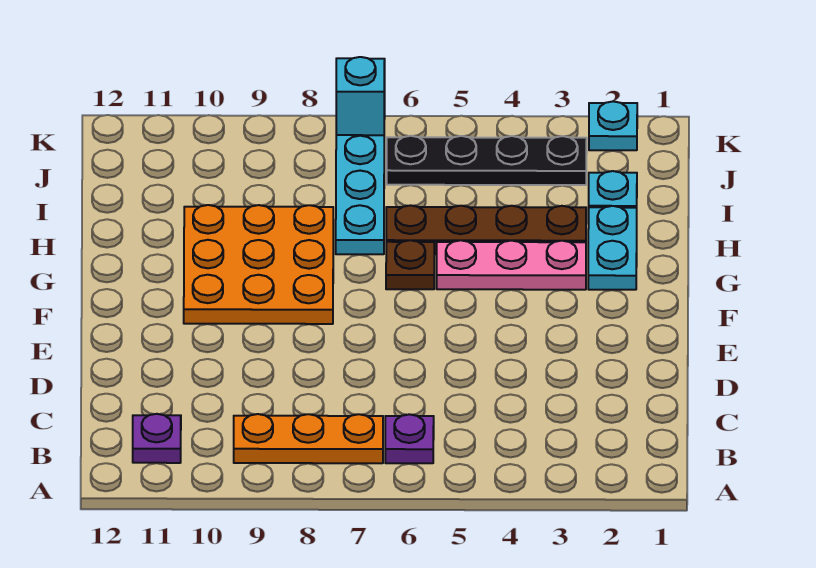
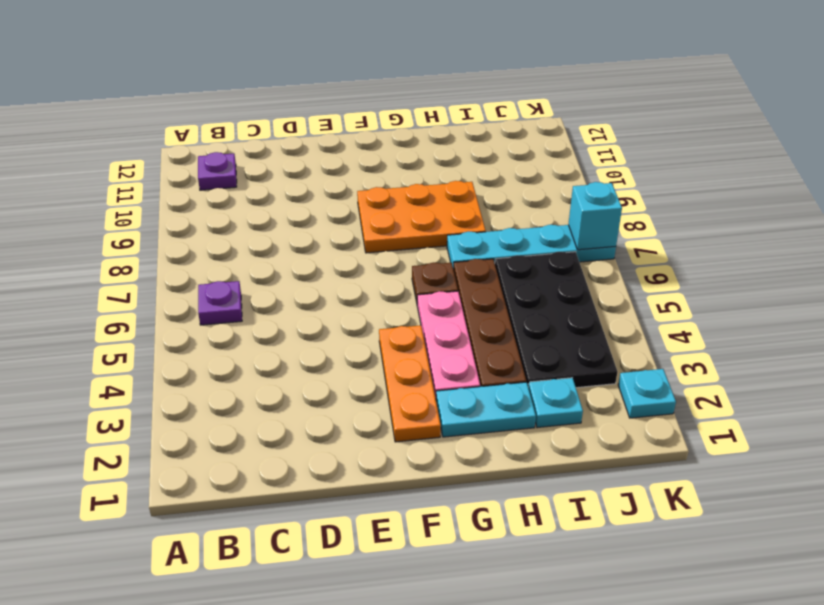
orange plate B7:B9 level 1 -> orange plate F2:F4 level 1
orange plate F8:H10 level 1 -> orange plate F8:H9 level 1
black plate J3:J6 level 1 -> black plate I3:J6 level 1

